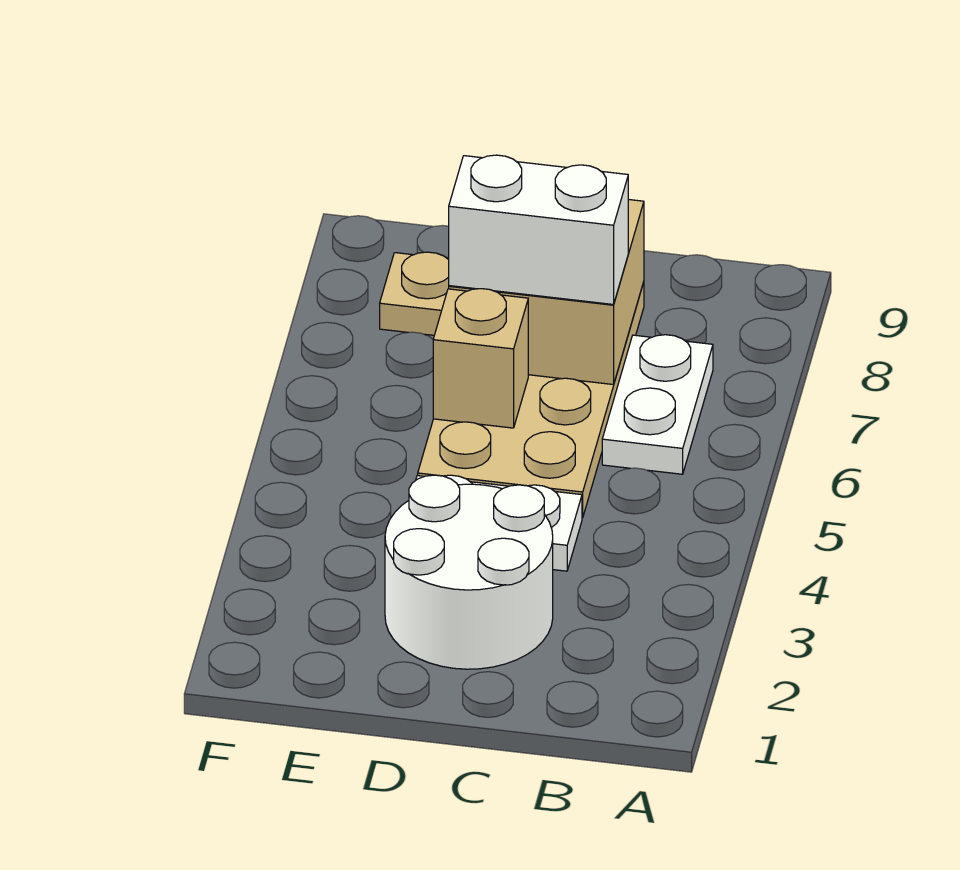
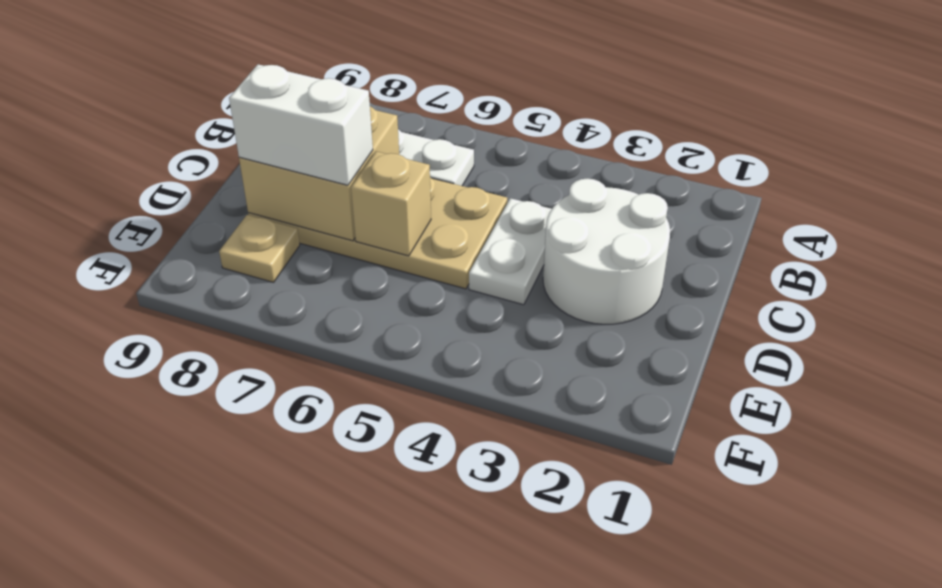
white brick C7:D7 level 3 -> white brick D7:D8 level 3

